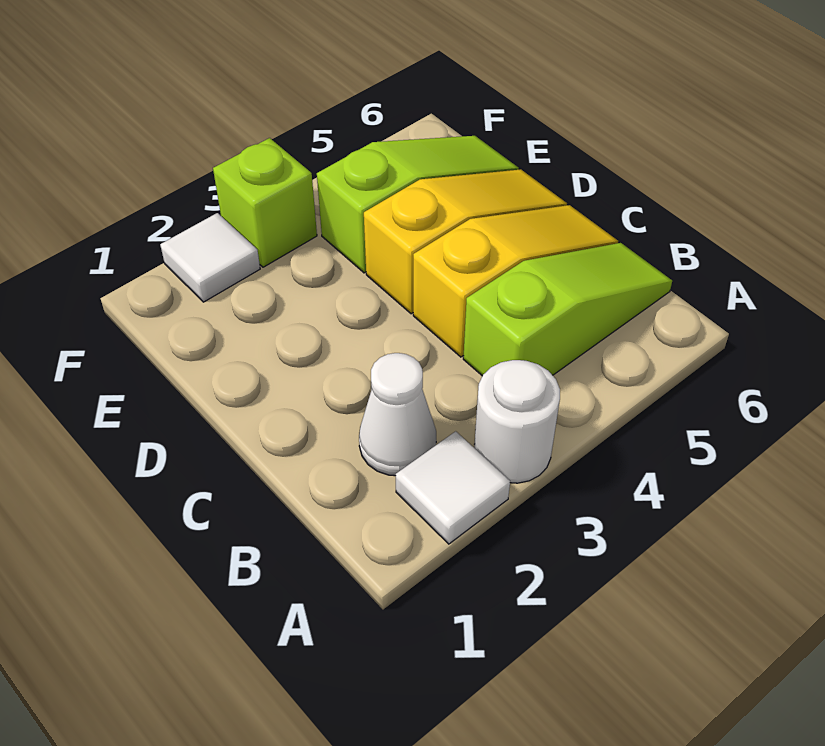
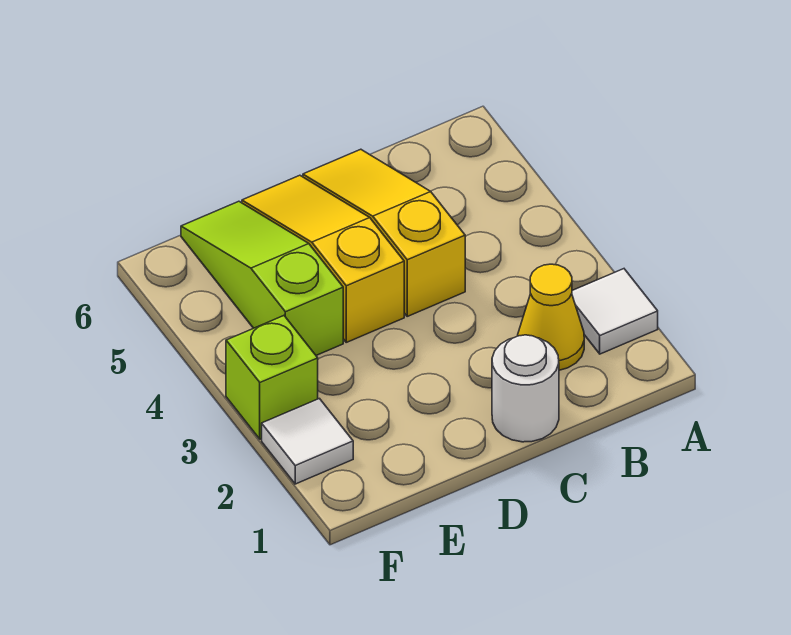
white round brick A3 level 1 -> white round brick C1 level 1
white cone B2 level 1 -> yellow cone B2 level 1
lime slope B4:B6 level 1 top 4 -> none

